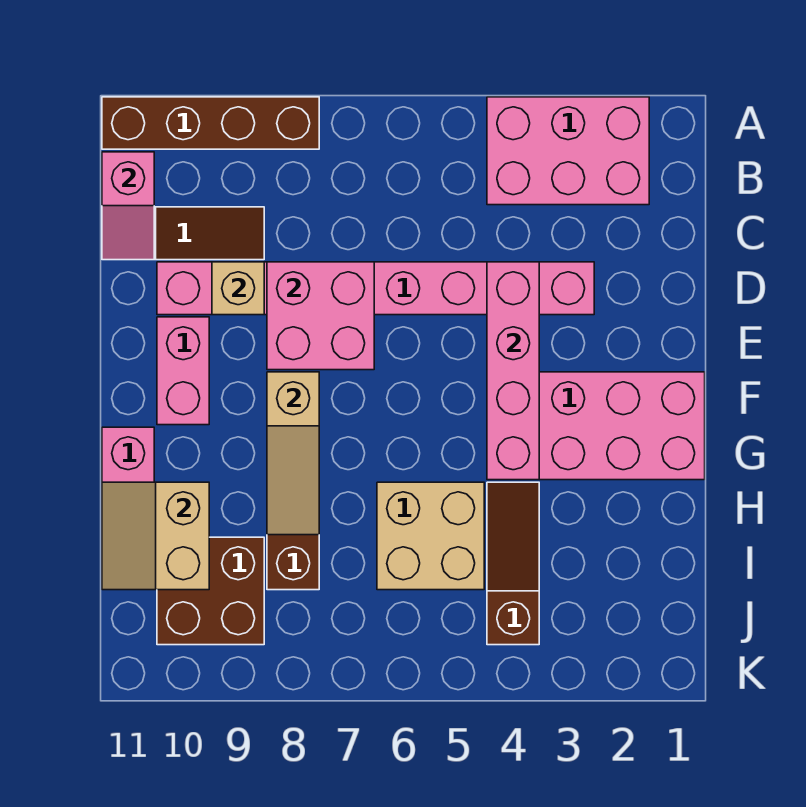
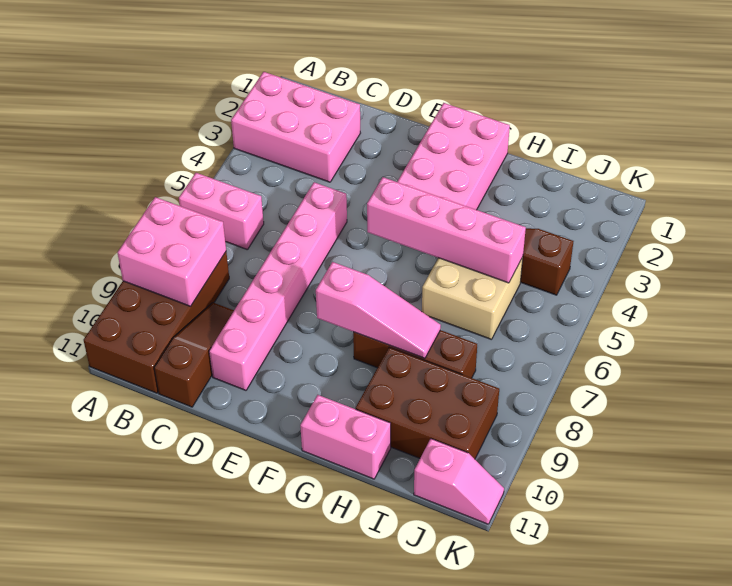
pink brick A2:B4 level 1 -> pink brick A2:C3 level 1
brown brick A8:A11 level 1 -> brown brick A8:B11 level 1
pink slope B11:C11 level 2 top B -> pink slope J11:K11 level 1 top J
pink brick D3:D10 level 1 -> pink brick D5:D10 level 1
pink brick D4:G4 level 2 -> pink brick F5:I5 level 2
pink brick D7:E8 level 2 -> pink brick A8:B9 level 2
tan brick D9 level 2 -> none
pink brick E10:F10 level 1 -> pink brick A6:B6 level 1
tan slope F8:H8 level 2 top F -> pink slope F8:H8 level 2 top F
tan slope H10:I11 level 2 top 10 -> none
brown brick I9:J10 level 1 -> brown brick H9:J10 level 1

